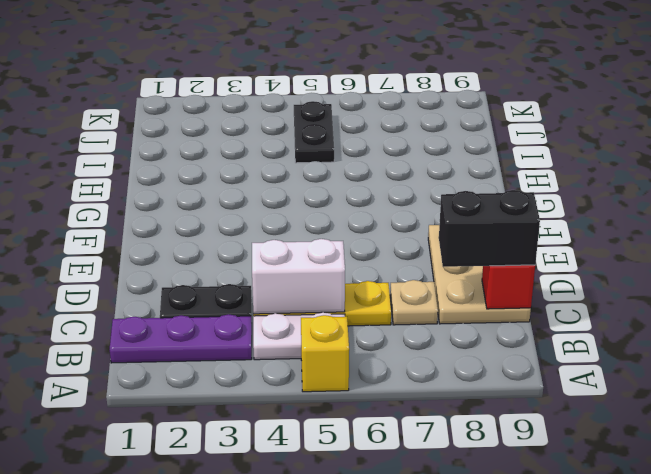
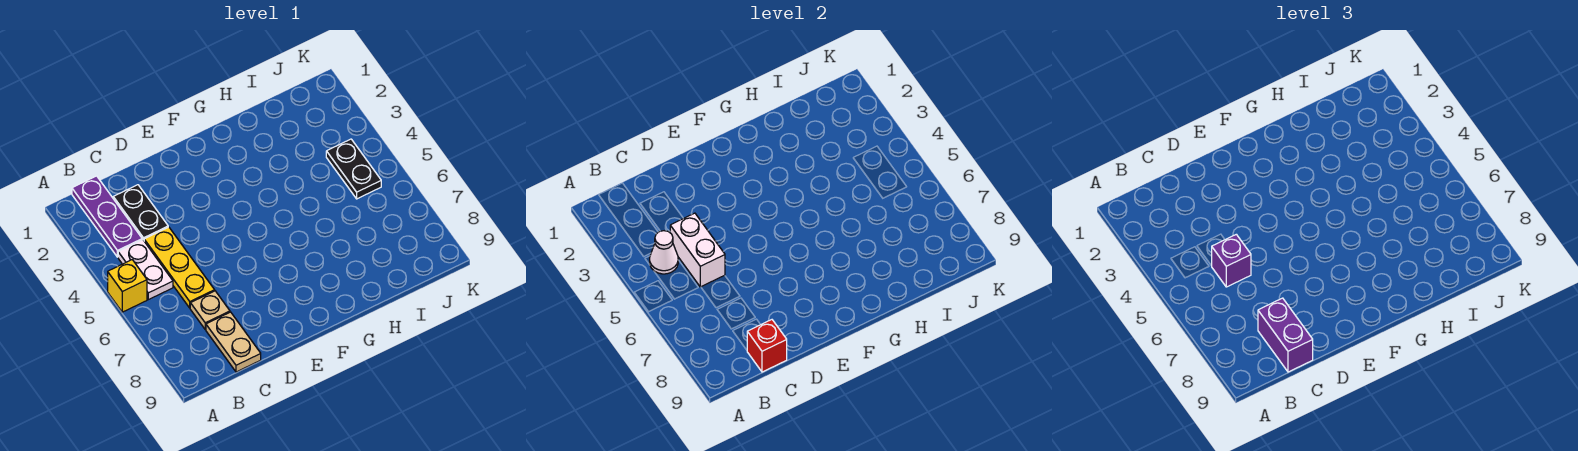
none -> white cone B4 level 2
none -> purple brick C5 level 3
tan plate C8:E9 level 1 -> tan plate C8:C9 level 1
black brick C8:C9 level 3 -> purple brick C8:C9 level 3
black plate I5:J5 level 1 -> black plate J4:J5 level 1

